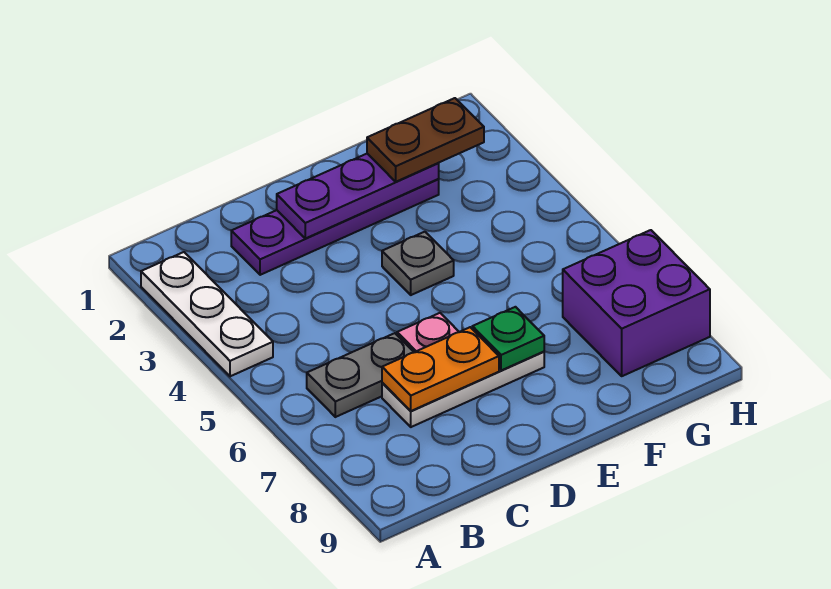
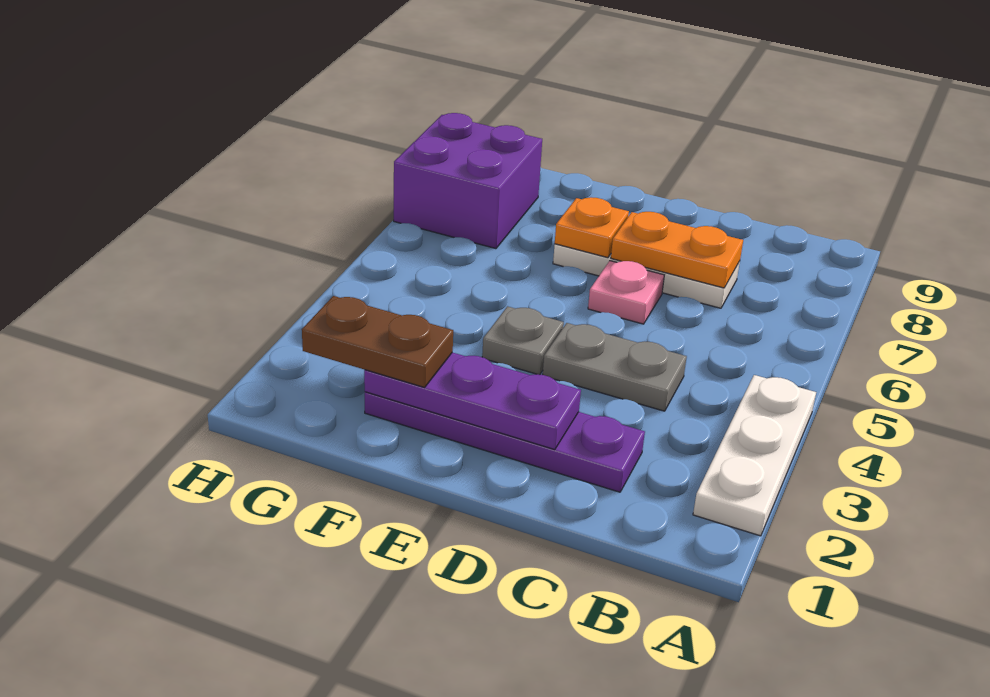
grey plate B6:C6 level 1 -> grey plate C4:D4 level 1
green plate E7 level 2 -> orange plate E7 level 2

